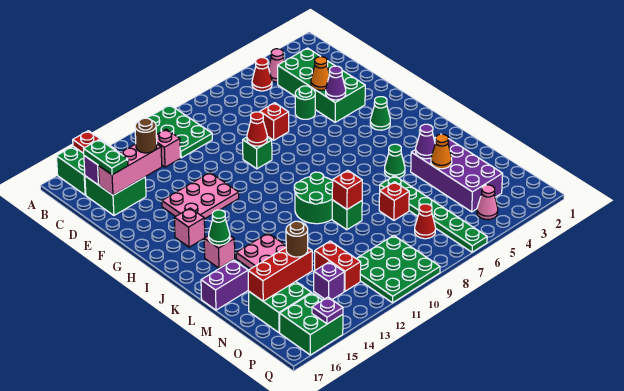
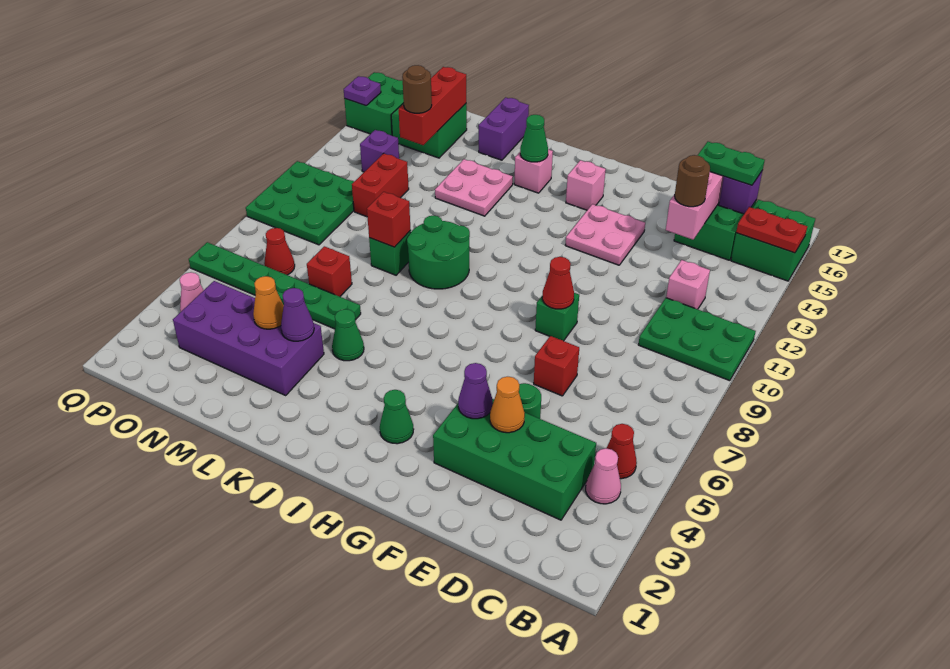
pink plate F12:G14 level 1 -> pink plate F13:G14 level 1
red brick N12:O12 level 1 -> red brick N11:N12 level 1

